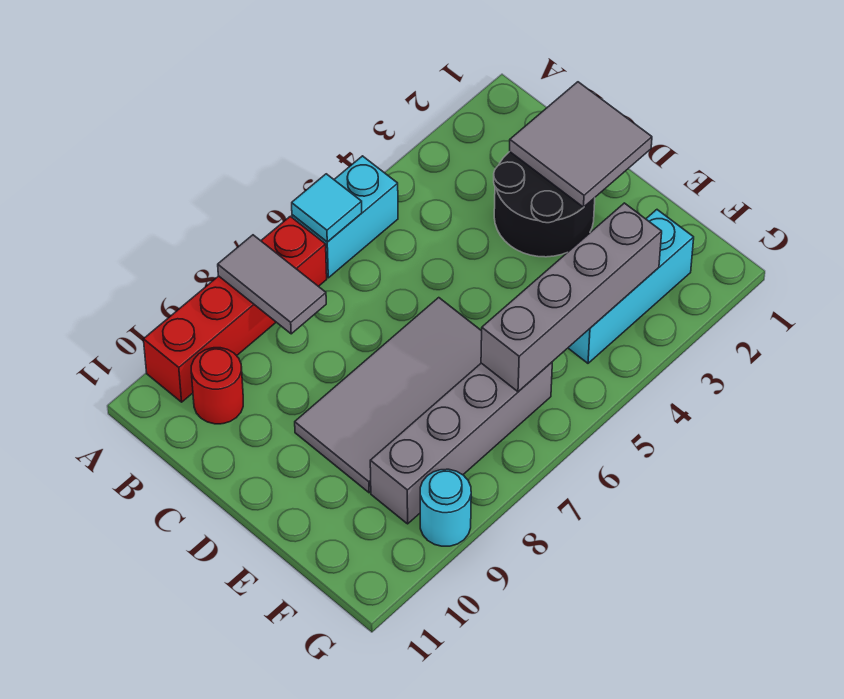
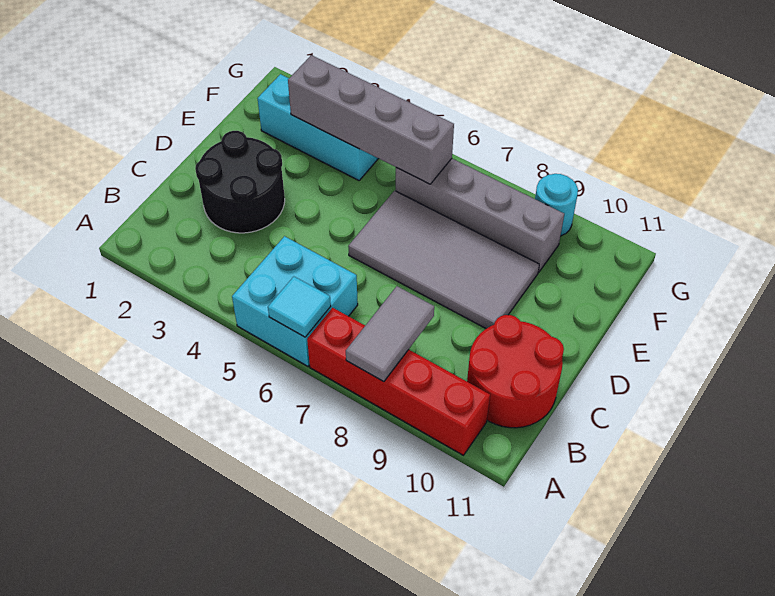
cyan brick A5:A6 level 1 -> cyan brick A5:B6 level 1
red round brick B10 level 1 -> red round brick B10:C11 level 1
grey tile C1:D2 level 2 -> none

